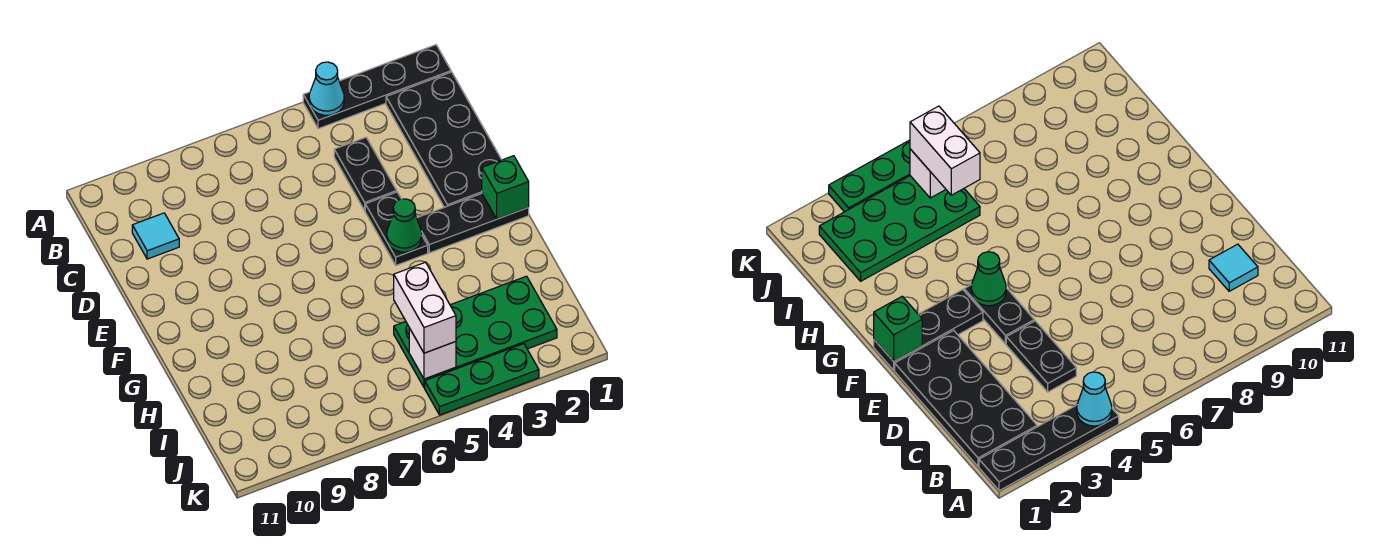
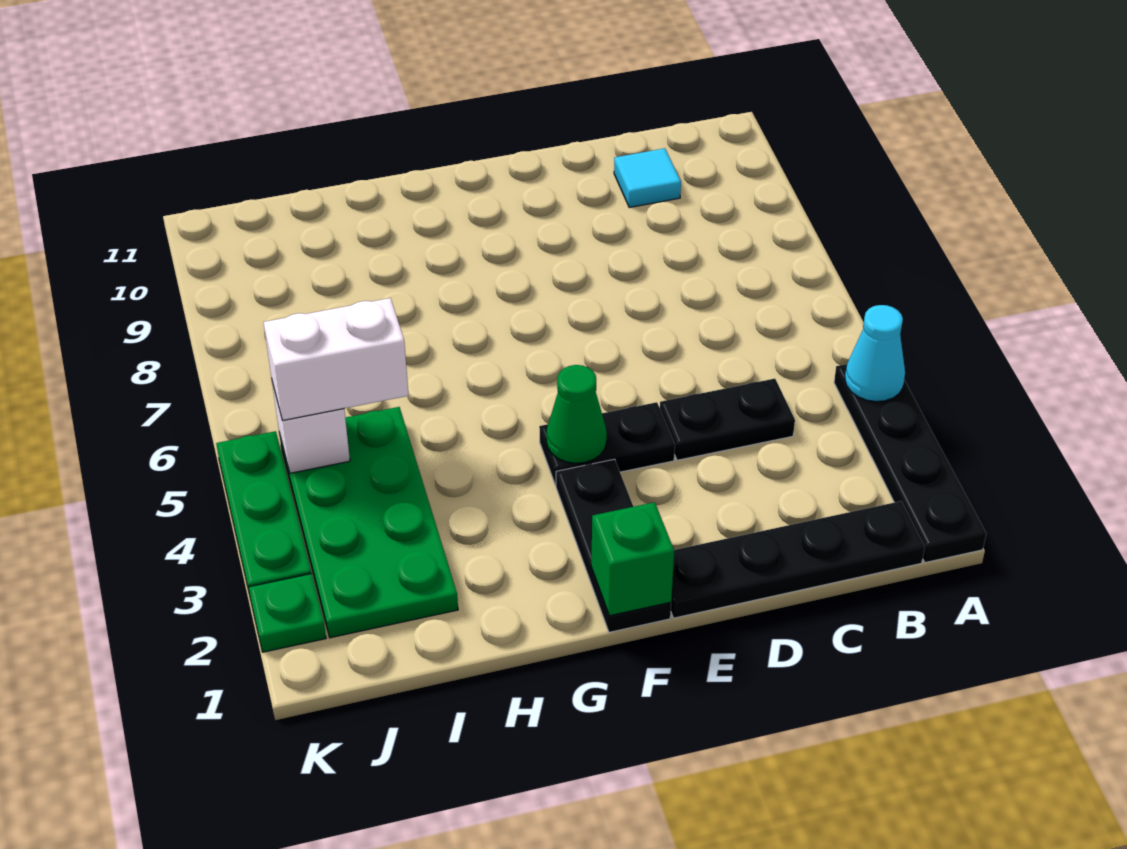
black plate B1:E2 level 1 -> black plate B1:E1 level 1
none -> green plate K2 level 1

